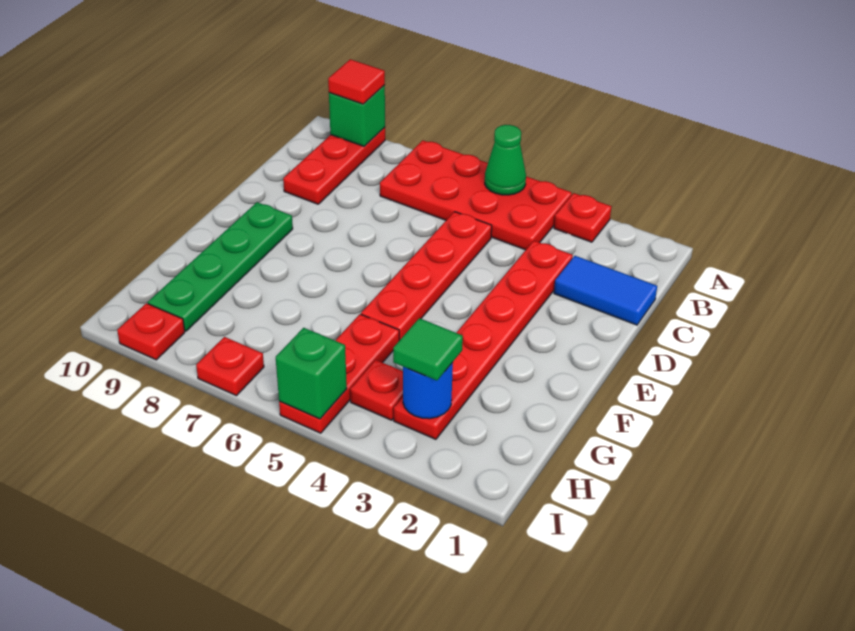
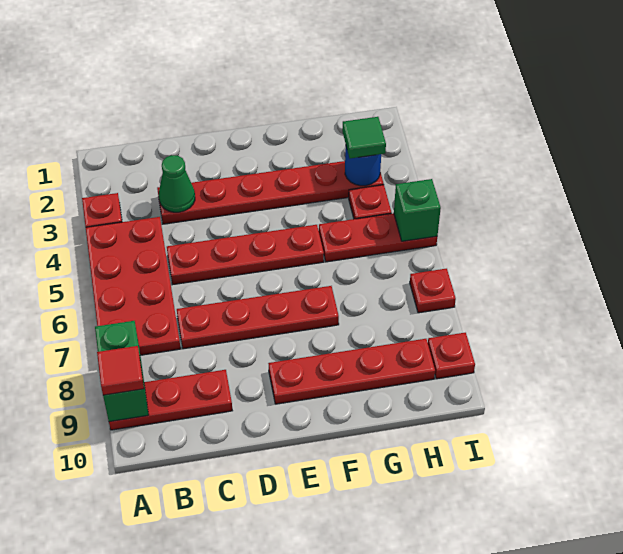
green cone A5 level 2 -> green cone C3 level 2
green brick A9 level 2 -> green brick A8:A9 level 2
blue tile C1:C2 level 1 -> none
none -> red plate C7:F7 level 1
green plate E9:H9 level 1 -> red plate E9:H9 level 1

